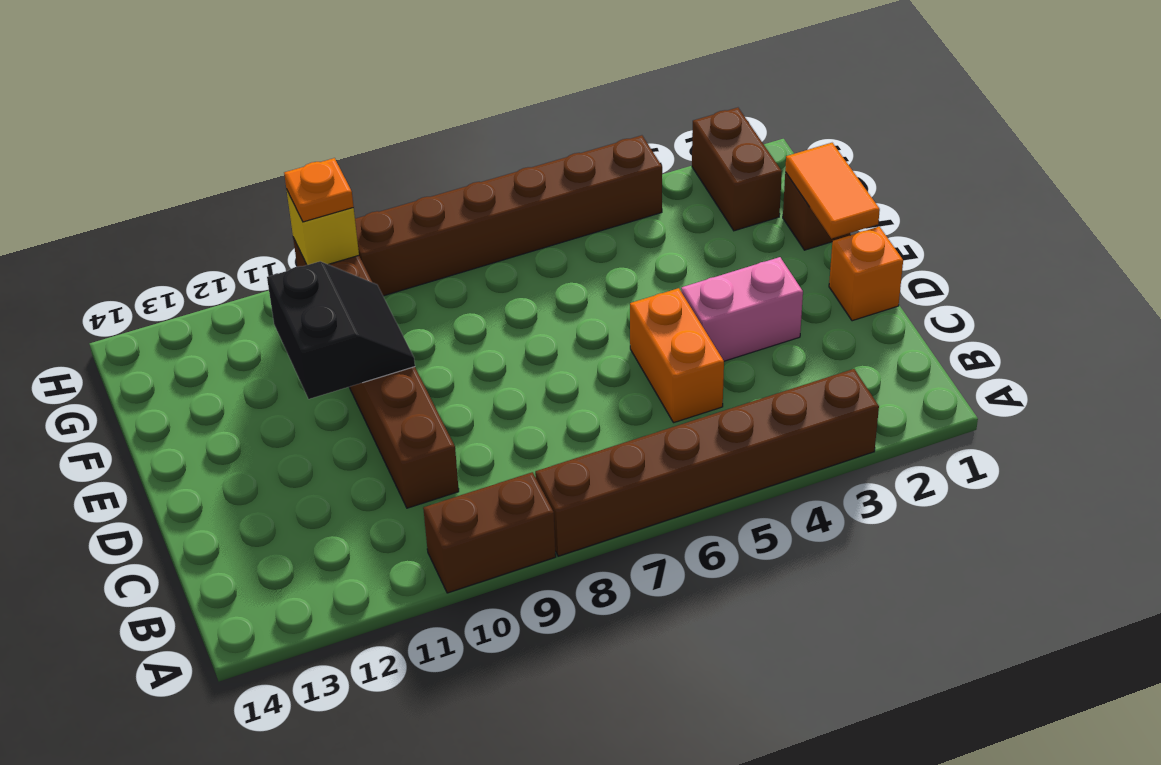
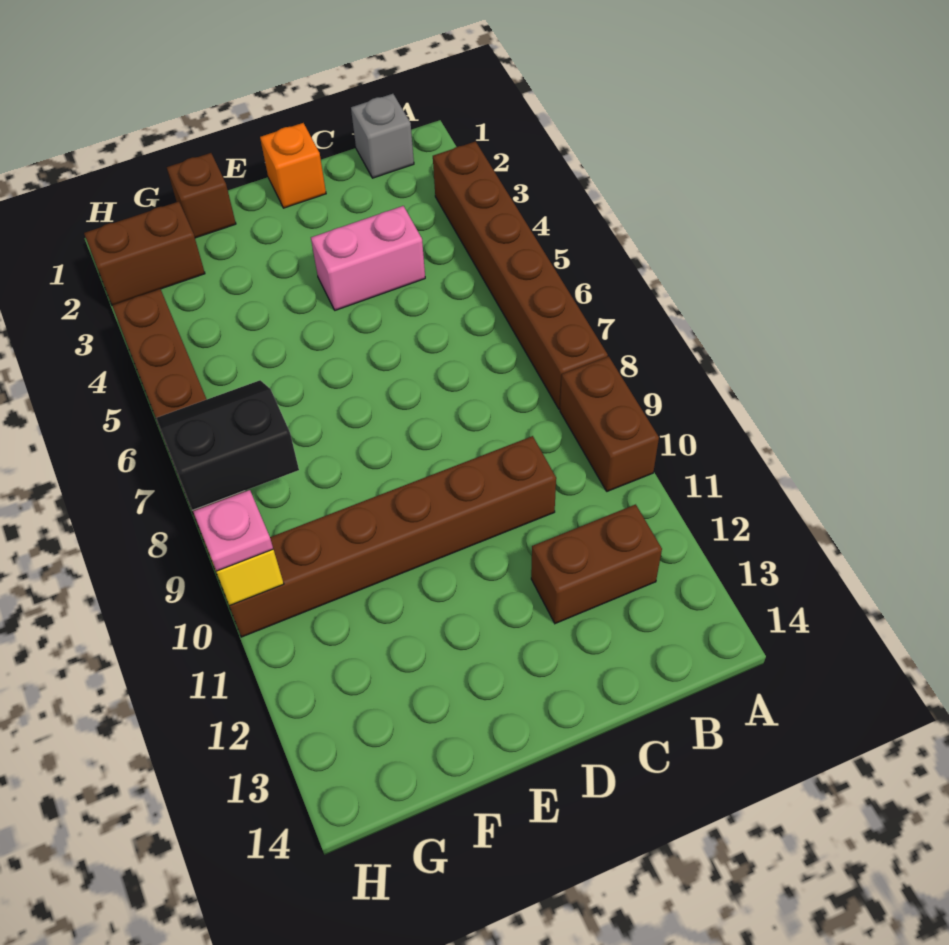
none -> grey brick B1 level 1
none -> brown brick B12:C12 level 1
orange brick C5:D5 level 1 -> none
pink brick D3:D4 level 1 -> pink brick C4:D4 level 1
orange tile E1:F1 level 2 -> none
black slope E10:F11 level 2 top 11 -> black slope G7:H8 level 2 top 8
orange plate H10 level 3 -> pink plate H10 level 3

